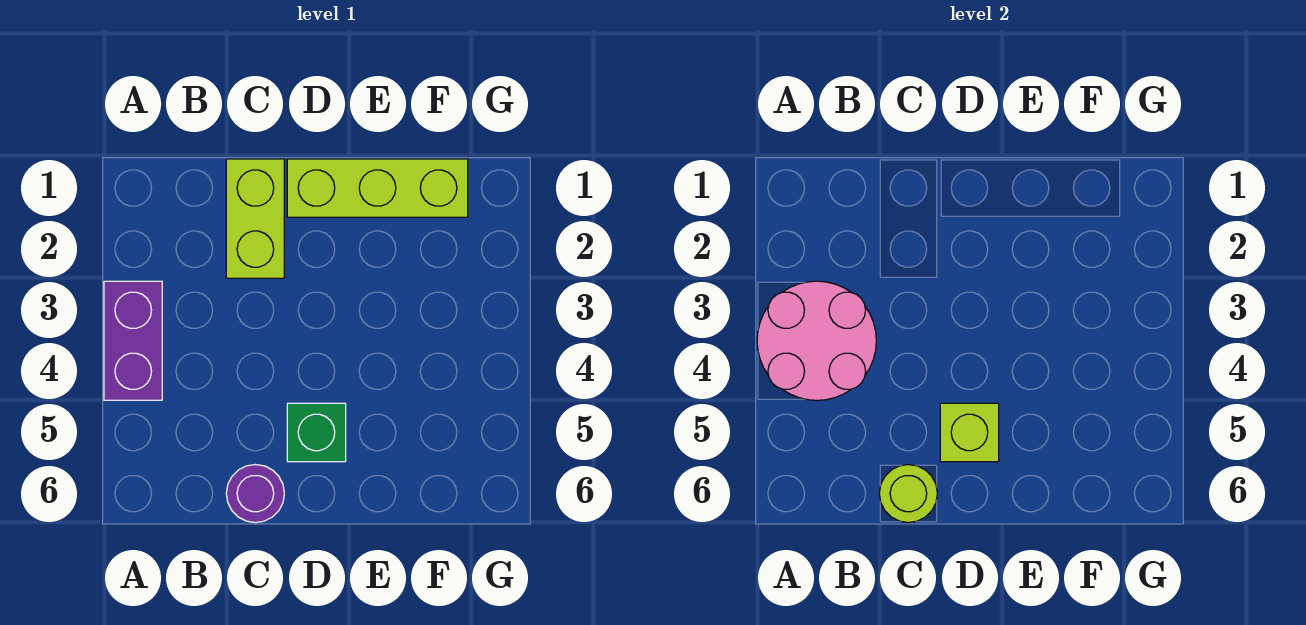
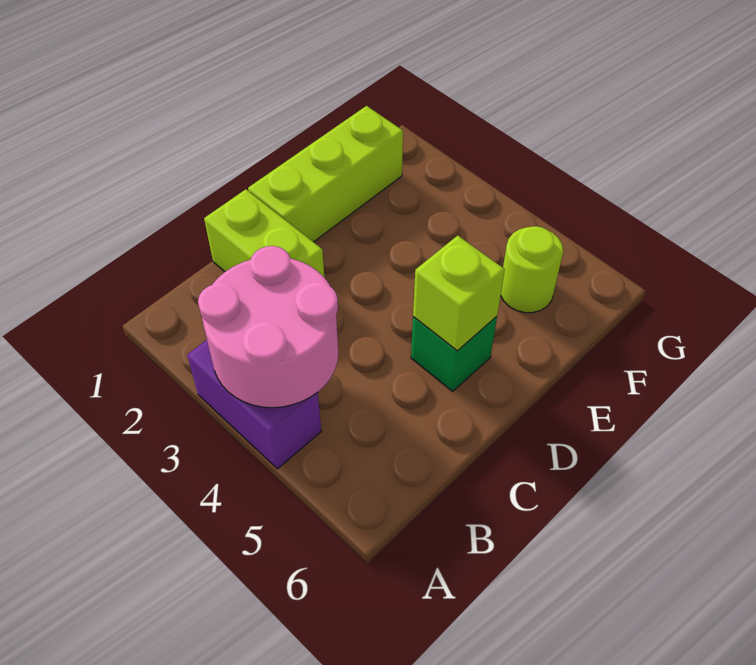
purple round brick C6 level 1 -> none
lime round brick C6 level 2 -> lime round brick F5 level 1

